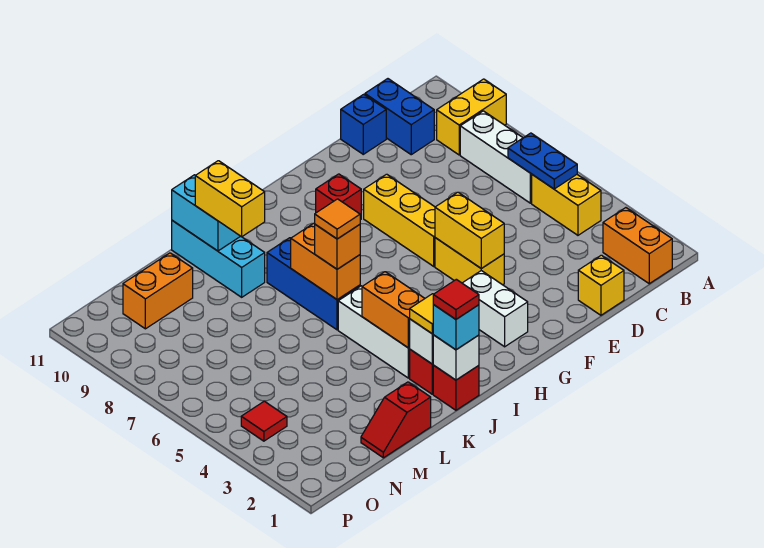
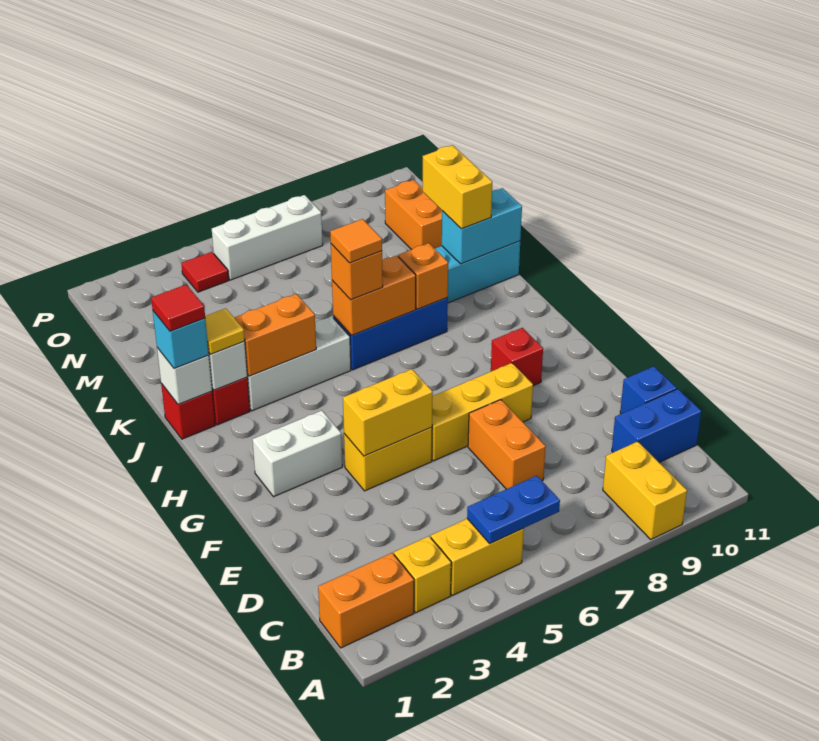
white brick B6:B8 level 1 -> white brick O5:O7 level 1
yellow brick D1 level 1 -> yellow brick B3 level 1
none -> orange brick D7:E7 level 1
none -> orange brick J8 level 2
yellow brick K9:K10 level 3 -> yellow brick K10:L10 level 3
red slope L1:M1 level 1 top L -> none

